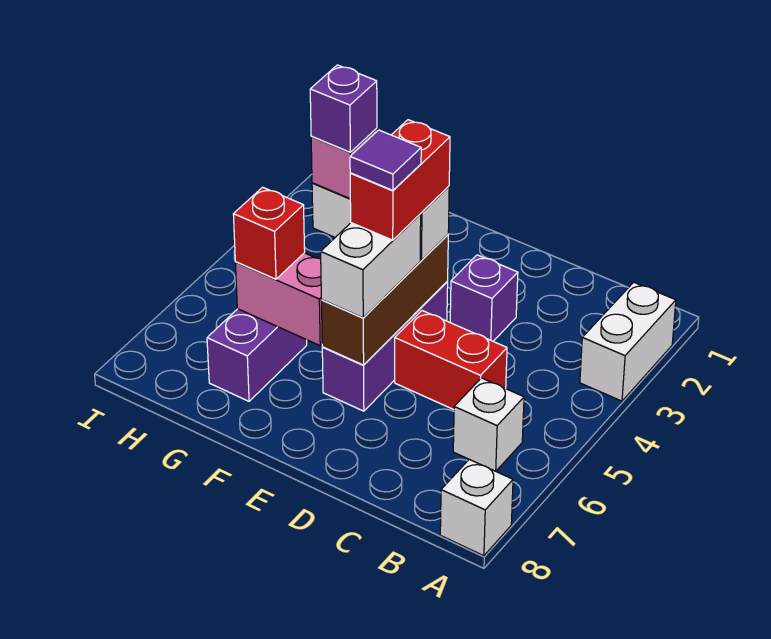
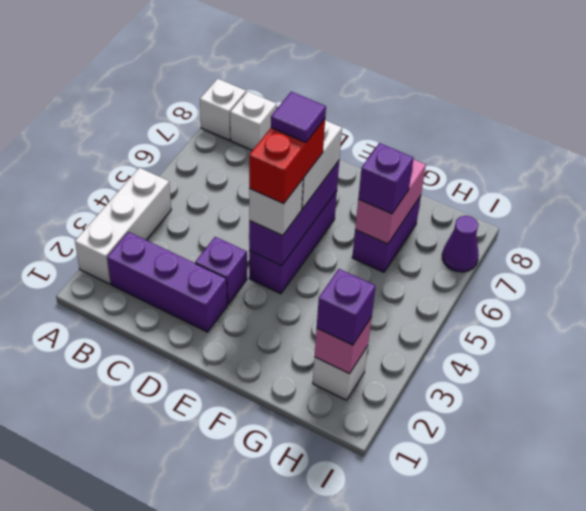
white brick A2:A3 level 1 -> white brick A2:A4 level 1
none -> purple brick B2:D2 level 1
white brick B6 level 1 -> white brick B8 level 1
red brick C5:D5 level 1 -> none
brown brick E4:E6 level 2 -> purple brick E4:E6 level 2
pink brick F6:G6 level 2 -> pink brick G6:G7 level 2
red brick G6 level 3 -> purple brick G6 level 3
none -> purple cone I7 level 1

